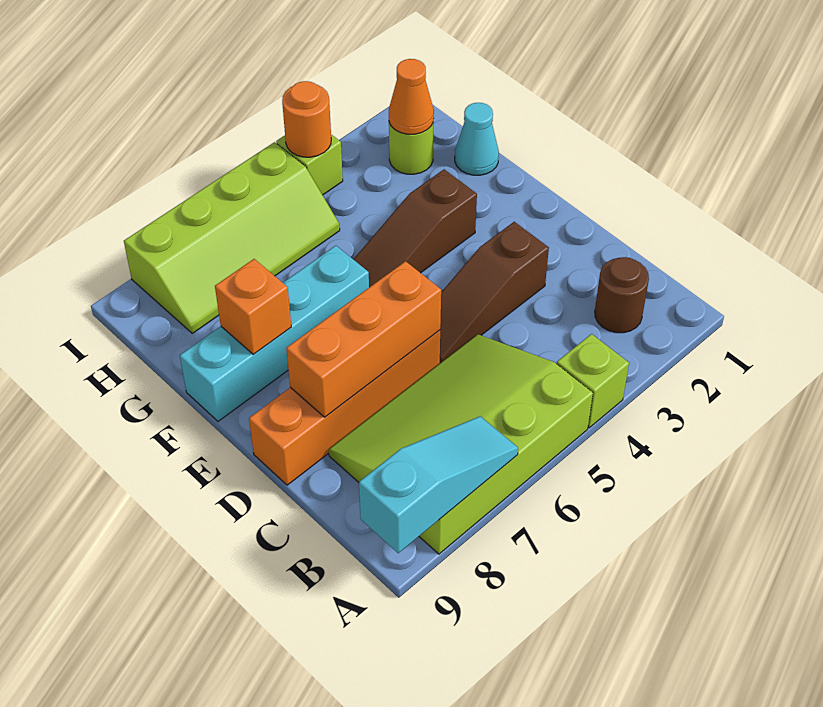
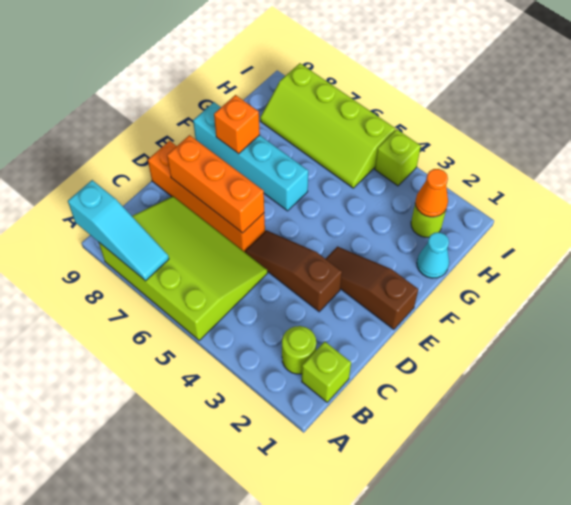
lime brick A4 level 1 -> lime brick B1 level 1
brown round brick B2 level 1 -> lime round brick B2 level 1
brown slope F3:F5 level 1 top 3 -> brown slope E1:E3 level 1 top 1
orange round brick I4 level 2 -> none

